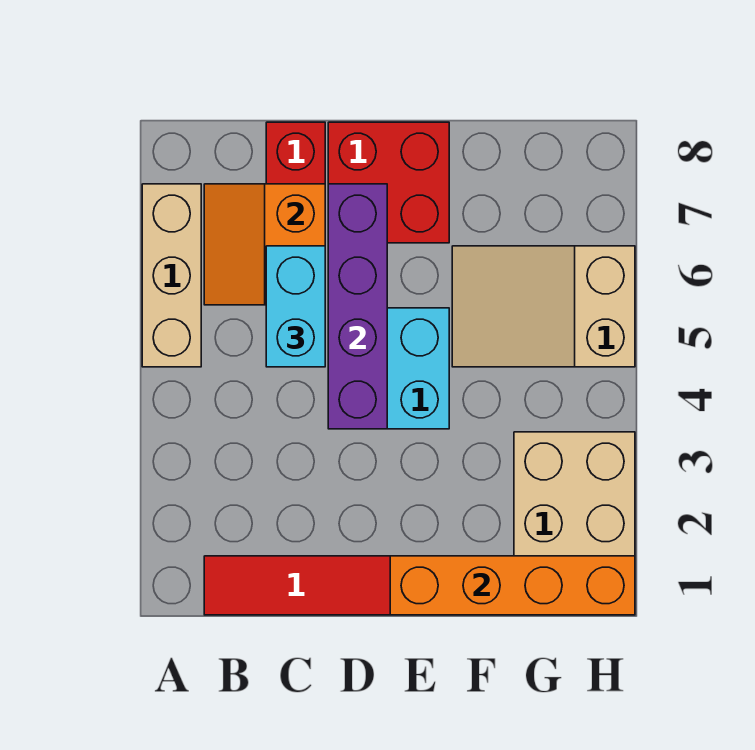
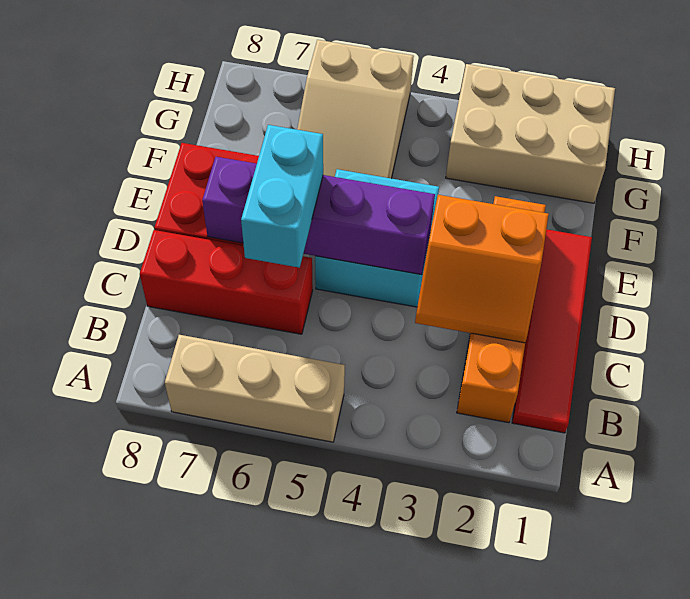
orange slope B6:C7 level 2 top C -> orange slope C2:D3 level 2 top D
cyan brick C5:C6 level 3 -> cyan brick C6:D6 level 3
orange brick E1:H1 level 2 -> orange brick B2:E2 level 1

